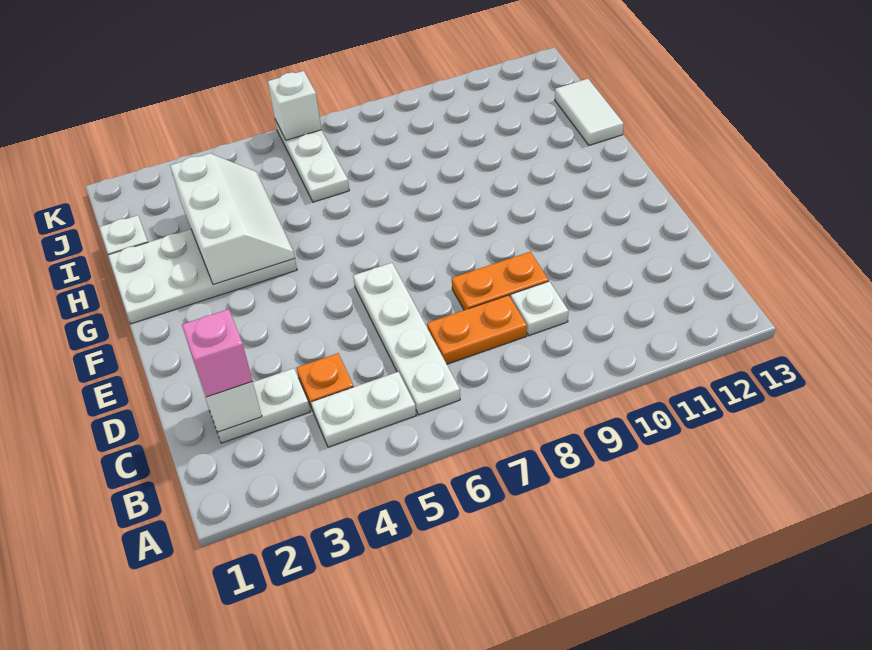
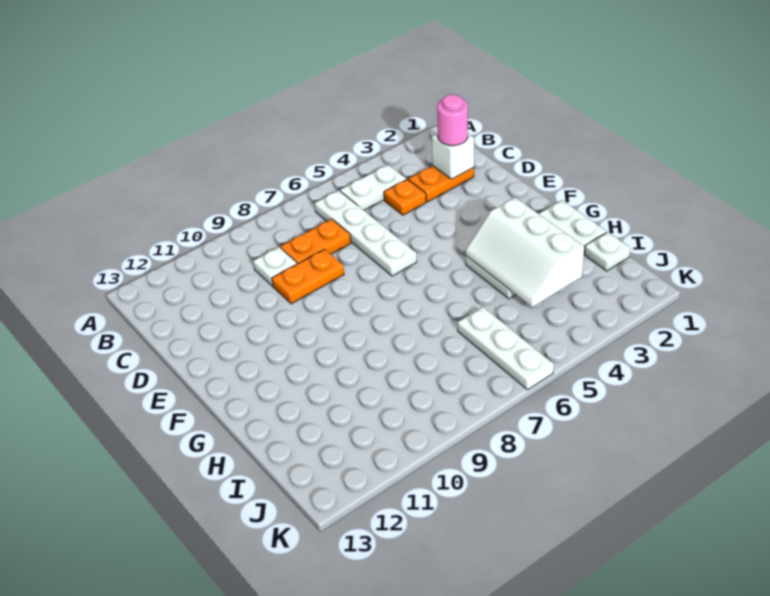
white plate C2:C3 level 1 -> orange plate C2:C3 level 1
pink brick C2 level 3 -> pink round brick C2 level 3
white tile H13:I13 level 1 -> none
white brick K6 level 2 -> none

